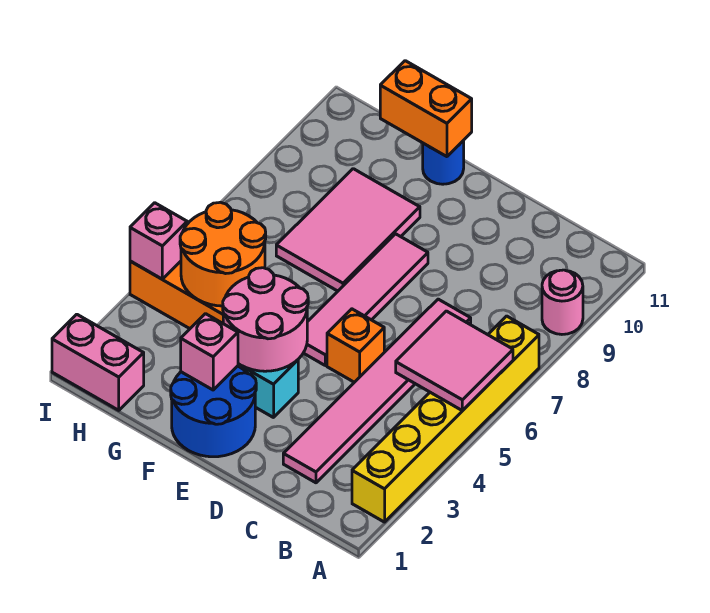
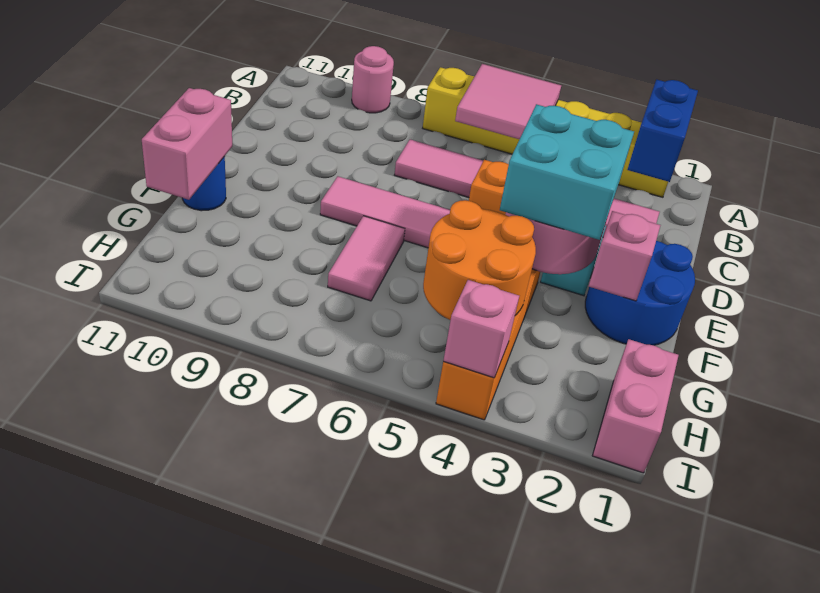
none -> blue brick A2:B2 level 2
none -> cyan brick E3:F4 level 3
pink tile F7:G9 level 1 -> pink tile F7:G7 level 1
orange brick F11:G11 level 2 -> pink brick F11:G11 level 2

